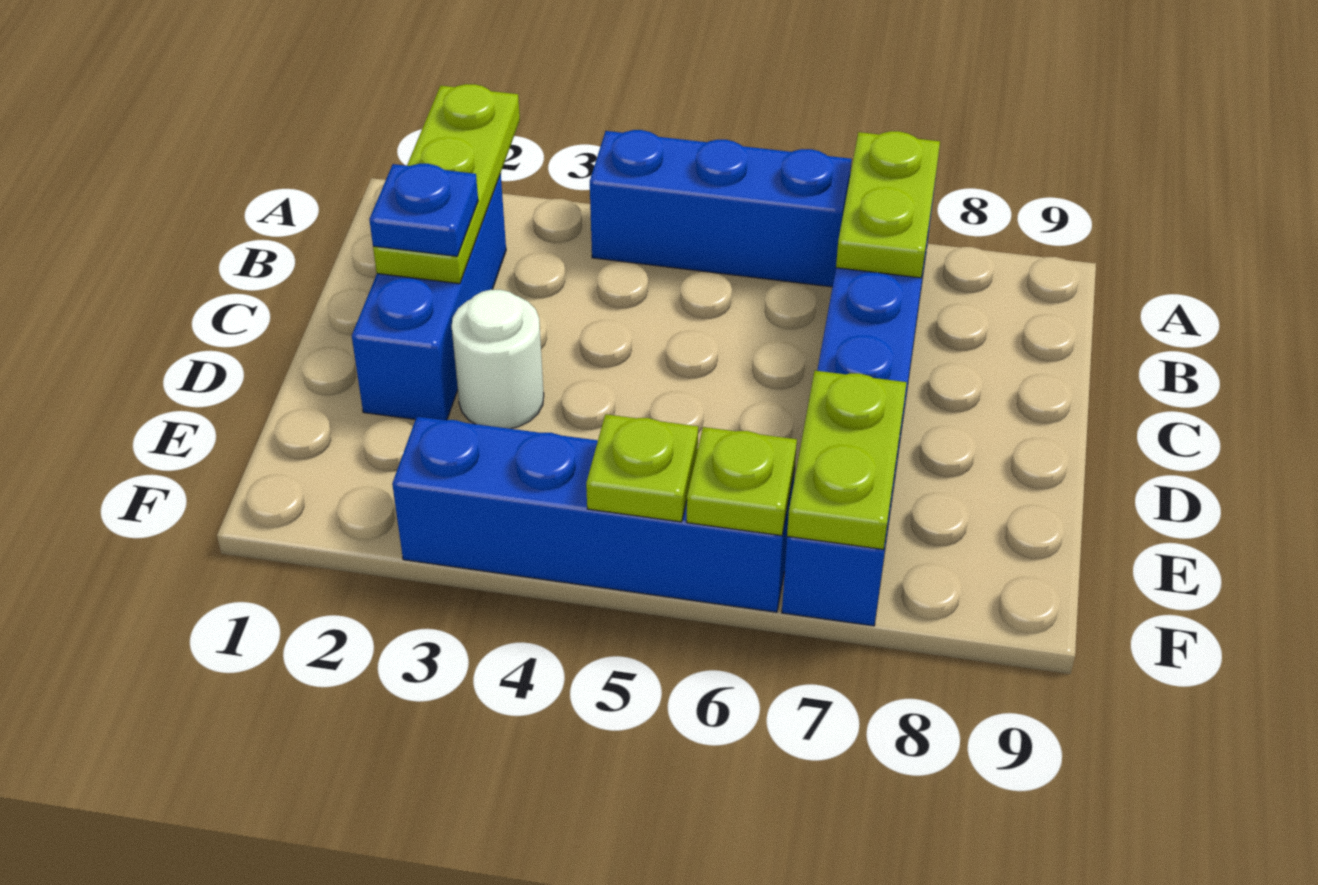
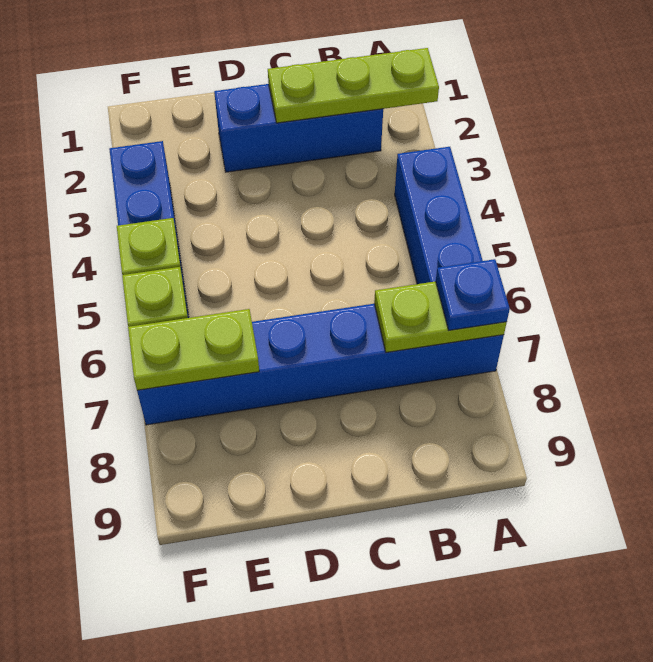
blue plate C2 level 3 -> blue plate A7 level 3
white round brick D3 level 1 -> none

